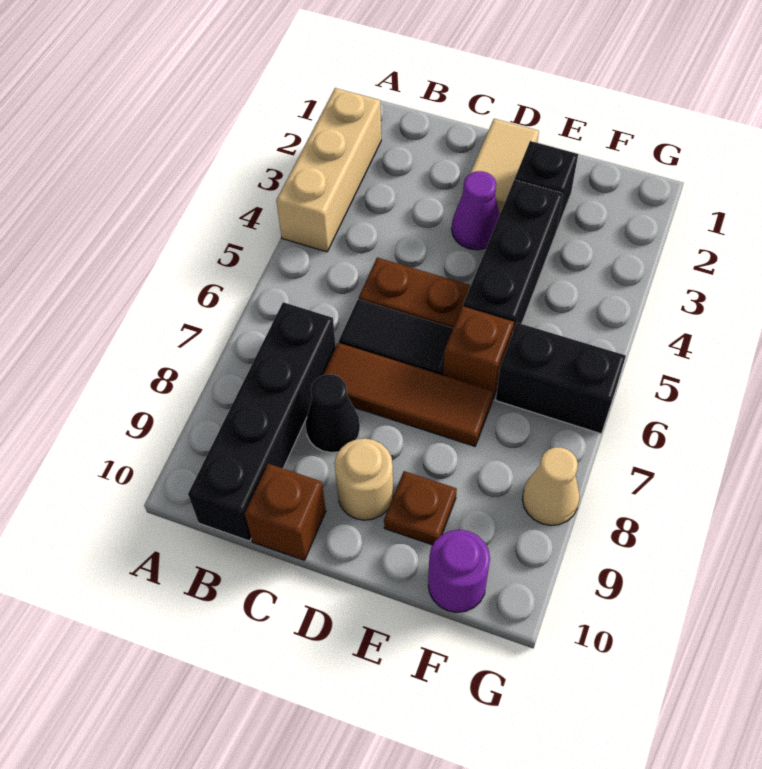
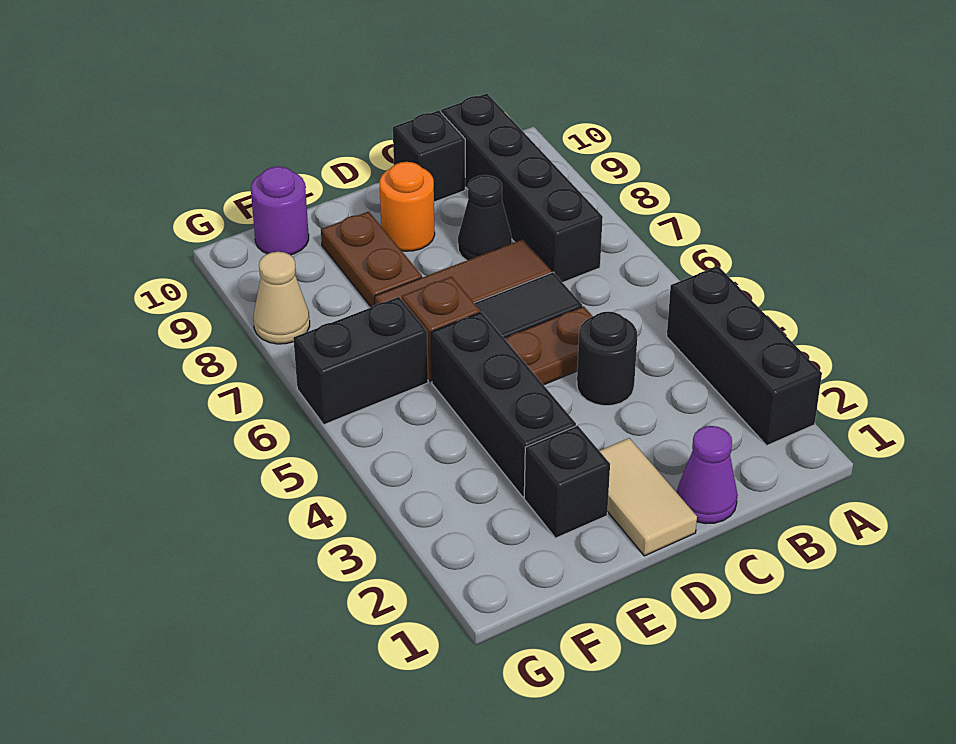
tan brick A2:A4 level 1 -> black brick A2:A4 level 1
none -> black round brick C4 level 1
brown brick C10 level 1 -> black brick C10 level 1
purple cone D3 level 1 -> purple cone C1 level 1
tan round brick D9 level 1 -> orange round brick D9 level 1
brown plate E9 level 1 -> brown plate E8:E9 level 1

